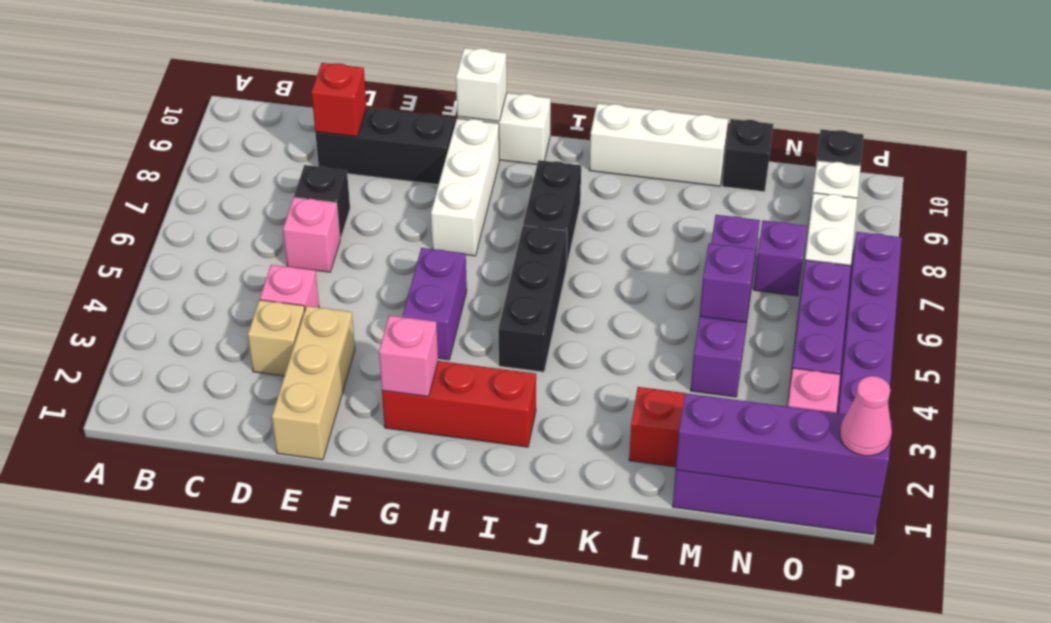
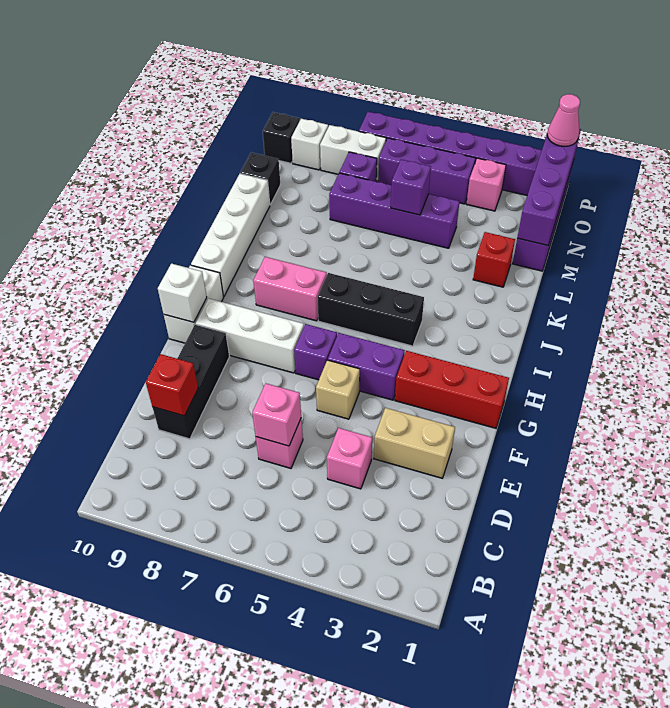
tan brick D3 level 1 -> tan brick F5 level 1
black brick D7 level 1 -> none
tan brick E1:E3 level 1 -> tan brick E2:E3 level 1
red brick G2:I2 level 1 -> red brick G1:G3 level 1
pink brick G2 level 2 -> pink brick D6 level 2
none -> purple brick G6 level 1
black brick I7:I8 level 1 -> pink brick I7:I8 level 1
white brick J10:L10 level 1 -> white brick I10:L10 level 1

